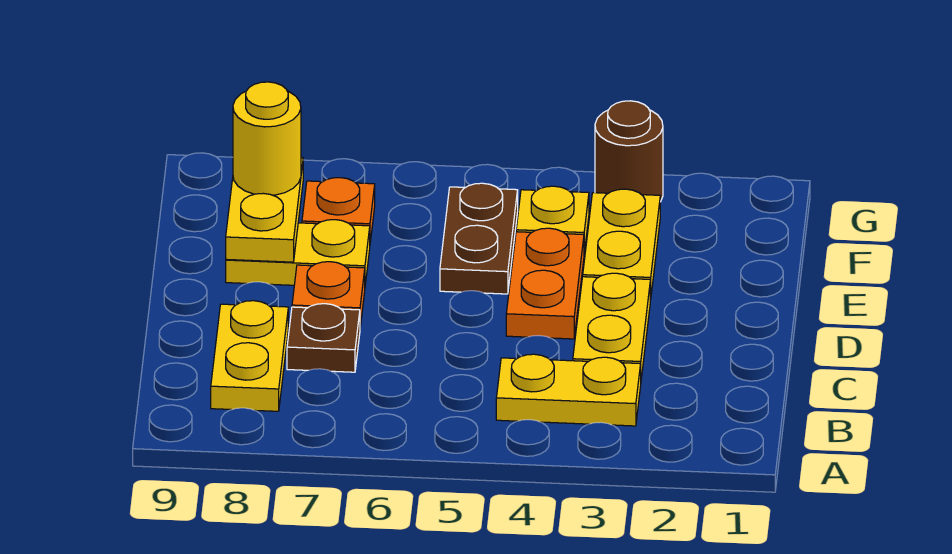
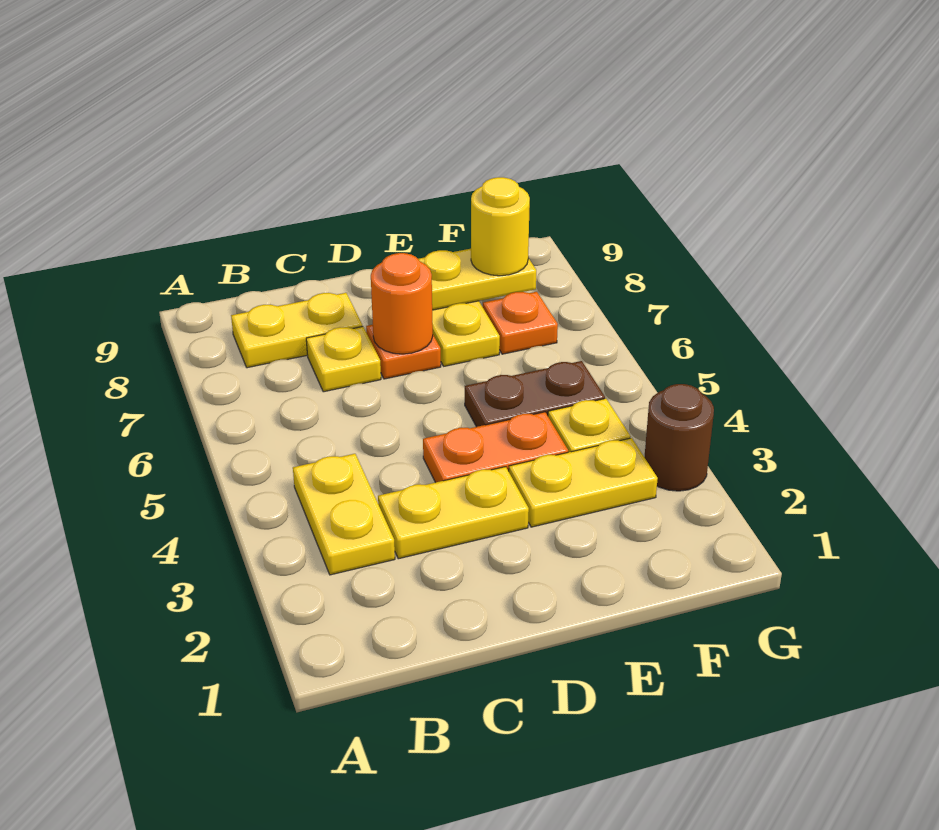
brown plate C7 level 1 -> yellow plate C7 level 1
none -> orange round brick D7 level 2

